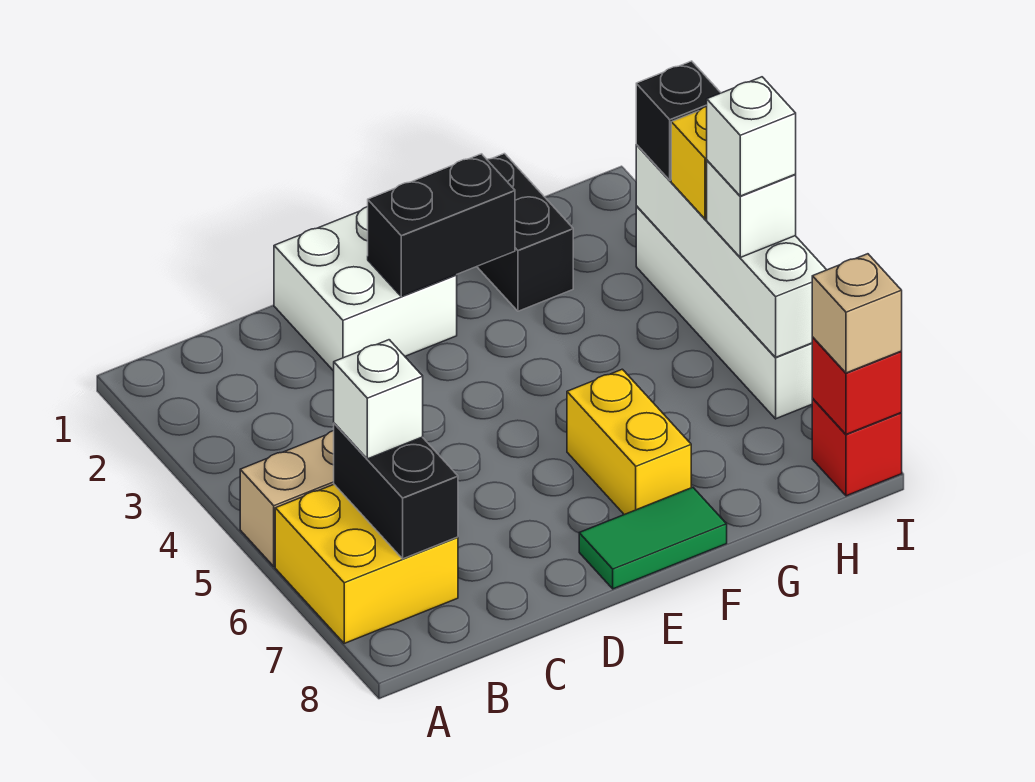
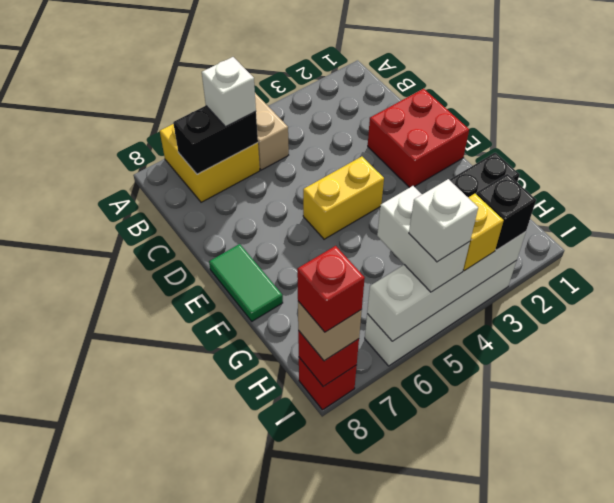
white brick D1:E2 level 1 -> red brick D1:E2 level 1
black brick E2:F2 level 2 -> none
yellow brick F6:F7 level 1 -> yellow brick E4:E5 level 1
white brick I5 level 3 -> white brick H5:I5 level 3
none -> red brick I8 level 4

